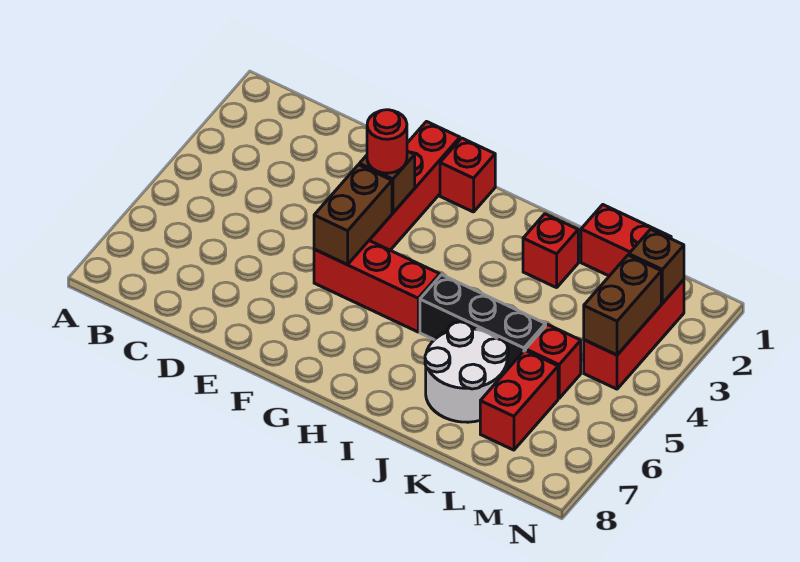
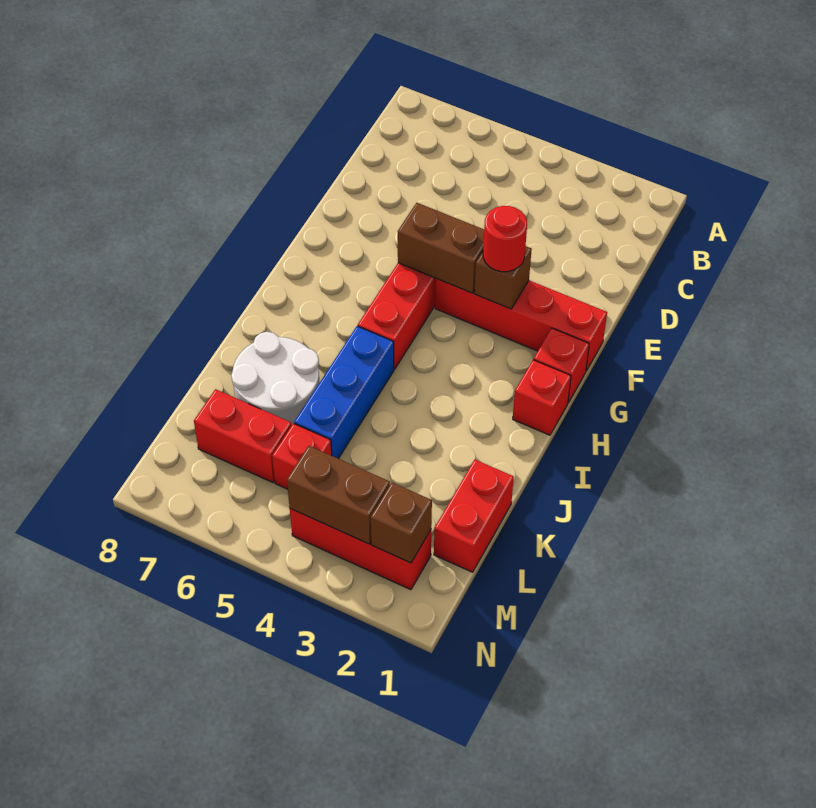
black brick I5:K5 level 1 -> blue brick I5:K5 level 1
red brick J2 level 1 -> red brick H1 level 1

